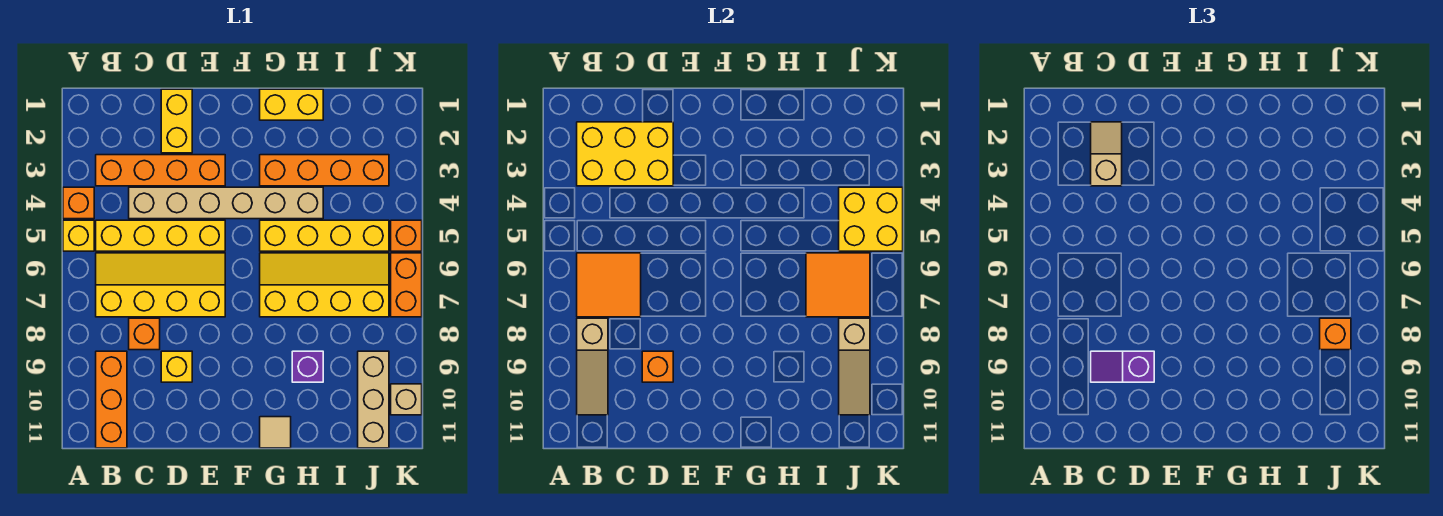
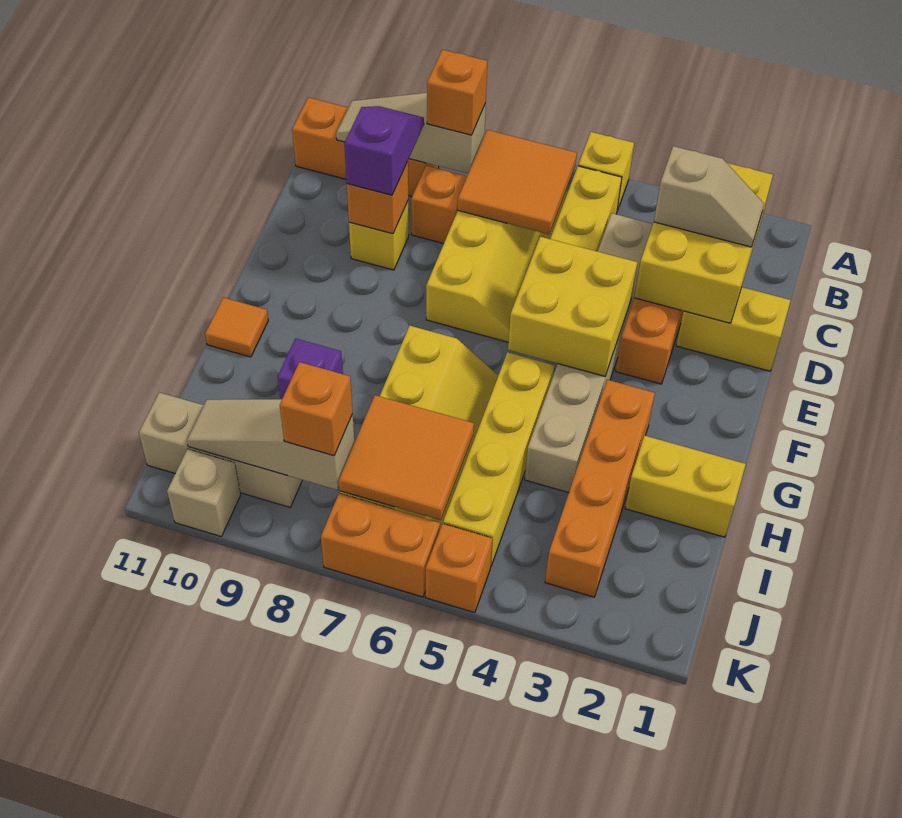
orange brick A4 level 1 -> orange brick B8 level 3
yellow brick G1:H1 level 1 -> yellow brick H1:H2 level 1
tan tile G11 level 1 -> orange tile G11 level 1
yellow brick J4:K5 level 2 -> yellow brick E4:F5 level 2

